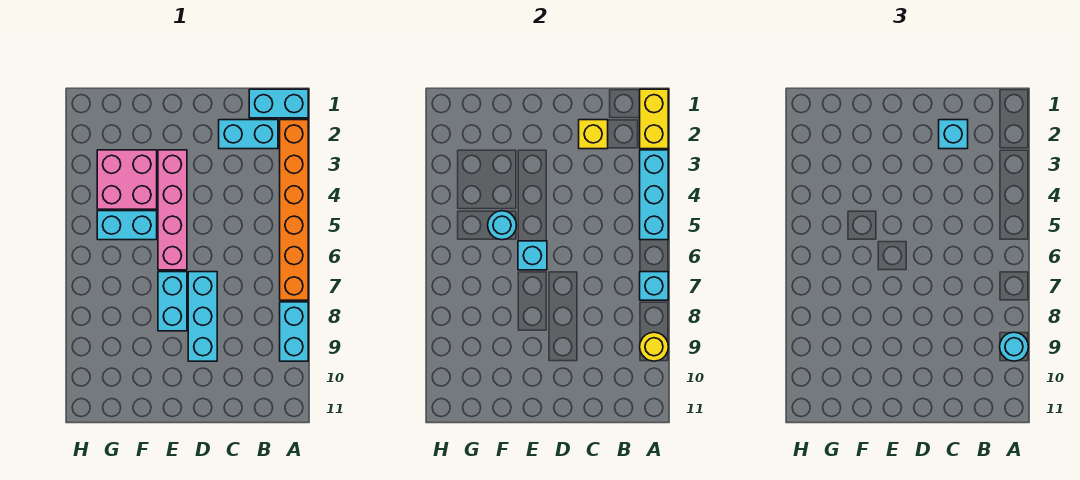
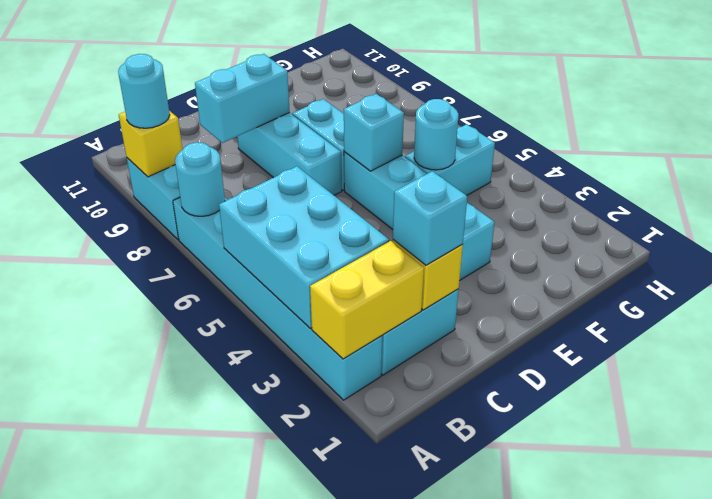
cyan brick A1:B1 level 1 -> cyan brick C9:D9 level 2
yellow brick A1:A2 level 2 -> yellow brick A2:B2 level 2
orange brick A2:A7 level 1 -> cyan brick A2:A7 level 1
cyan brick A3:A5 level 2 -> cyan brick A3:B5 level 2
cyan brick A7 level 2 -> cyan round brick A7 level 2
yellow round brick A9 level 2 -> yellow brick A9 level 2
pink brick E3:E6 level 1 -> cyan brick E3:E6 level 1
pink brick F3:G4 level 1 -> none

